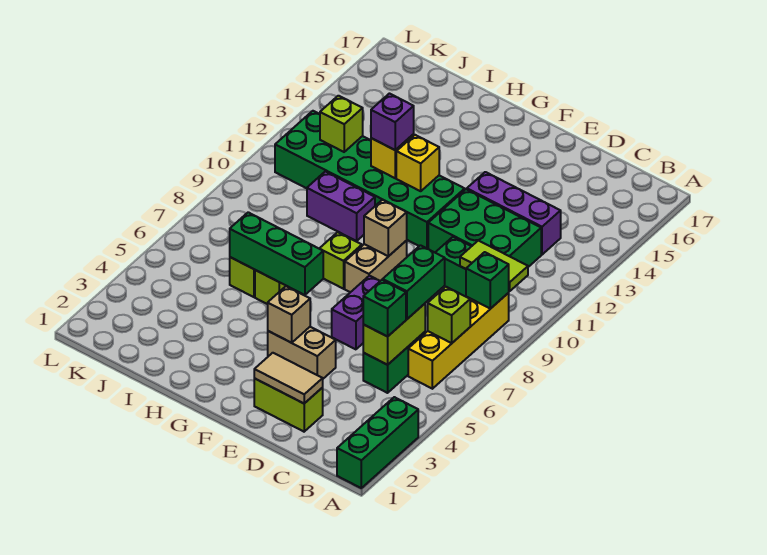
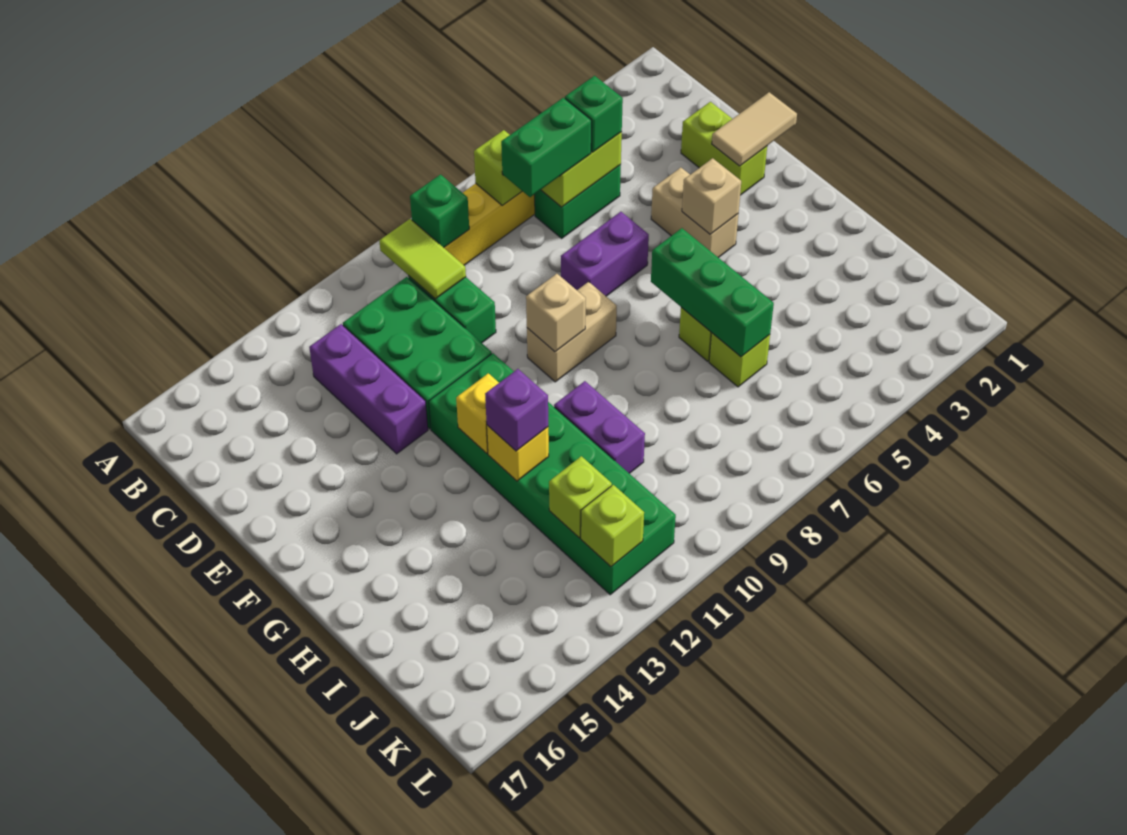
green brick A1:A3 level 1 -> none
tan tile D2:E2 level 2 -> tan tile E1:E2 level 2
lime brick G8 level 1 -> lime brick K12 level 2

